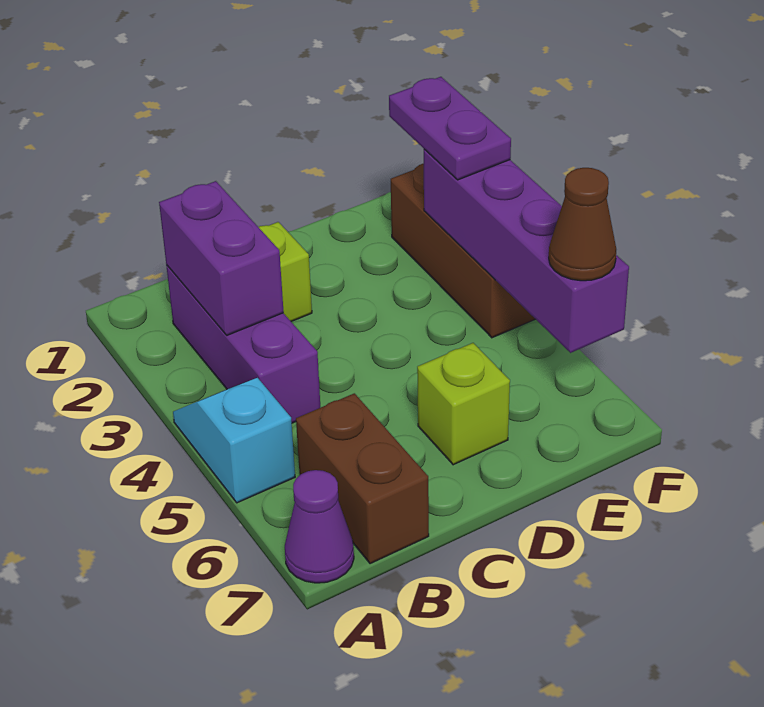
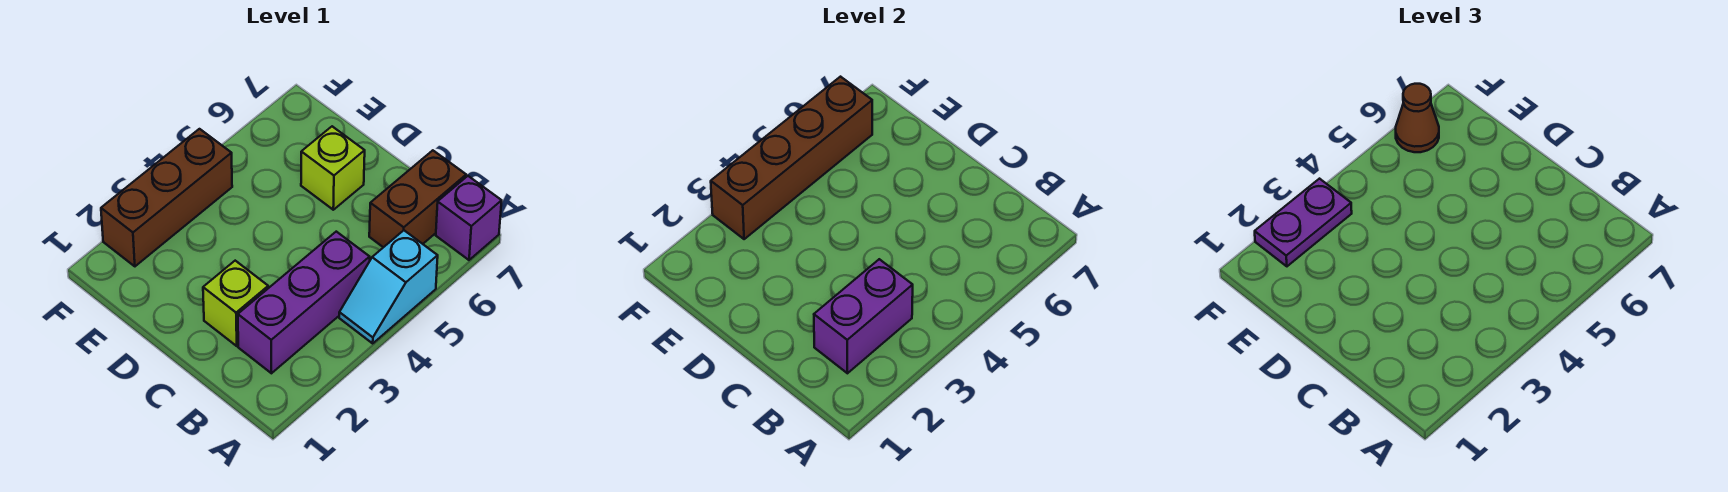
purple cone A7 level 1 -> purple brick A7 level 1
purple brick F3:F6 level 2 -> brown brick F3:F6 level 2

